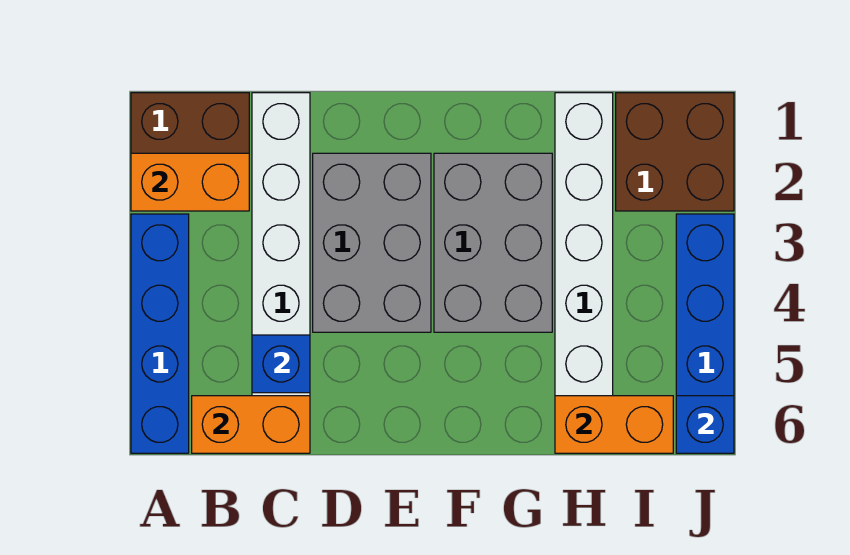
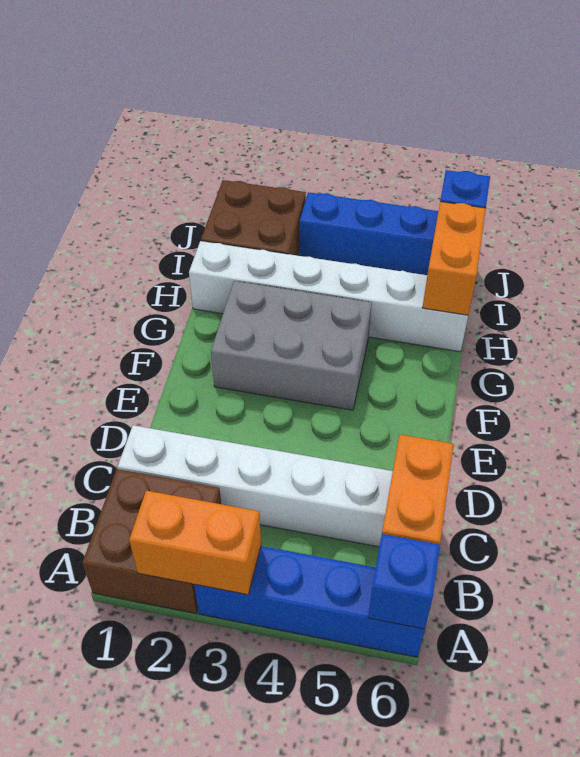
orange brick A2:B2 level 2 -> orange brick A2:A3 level 2
blue brick C5 level 2 -> blue brick A6 level 2
grey brick D2:E4 level 1 -> none

